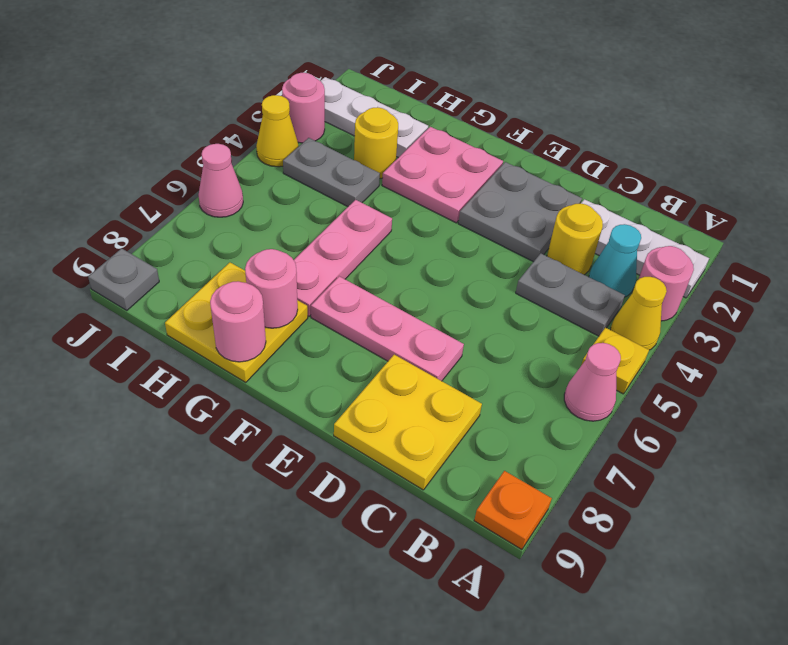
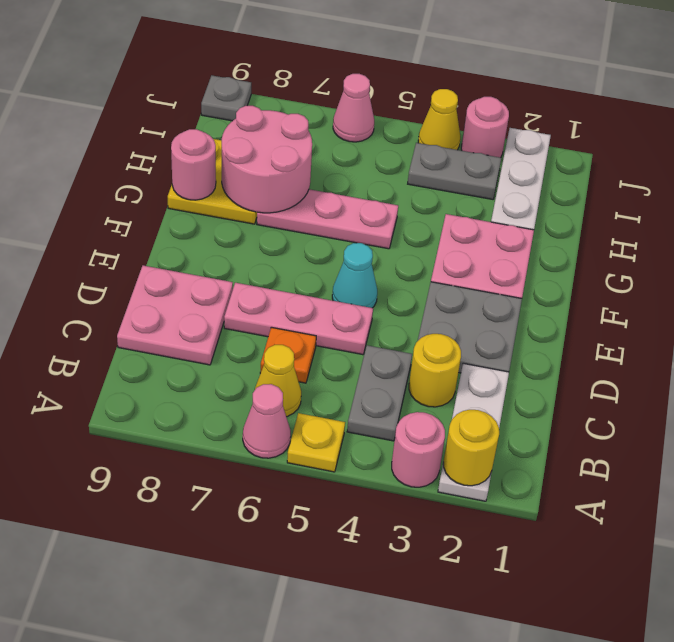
yellow cone A4 level 1 -> yellow cone B6 level 1
orange plate A9 level 1 -> orange plate C6 level 1
cyan cone B3 level 1 -> cyan cone E5 level 1
yellow plate C8:D9 level 1 -> pink plate C8:D9 level 1
pink plate D7:F7 level 1 -> pink plate D5:D7 level 1
pink round brick G8 level 2 -> pink round brick G7:H8 level 2
yellow round brick H3 level 1 -> yellow round brick A2 level 2
grey plate H4:I4 level 1 -> grey plate I3:I4 level 1

